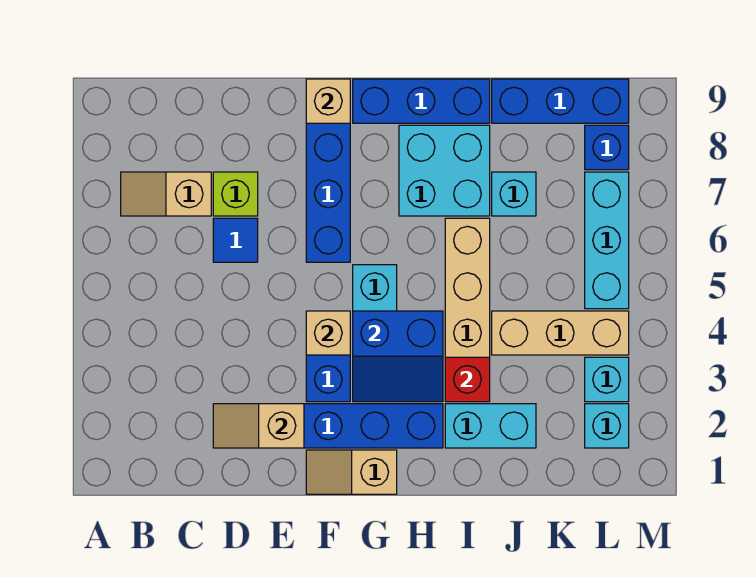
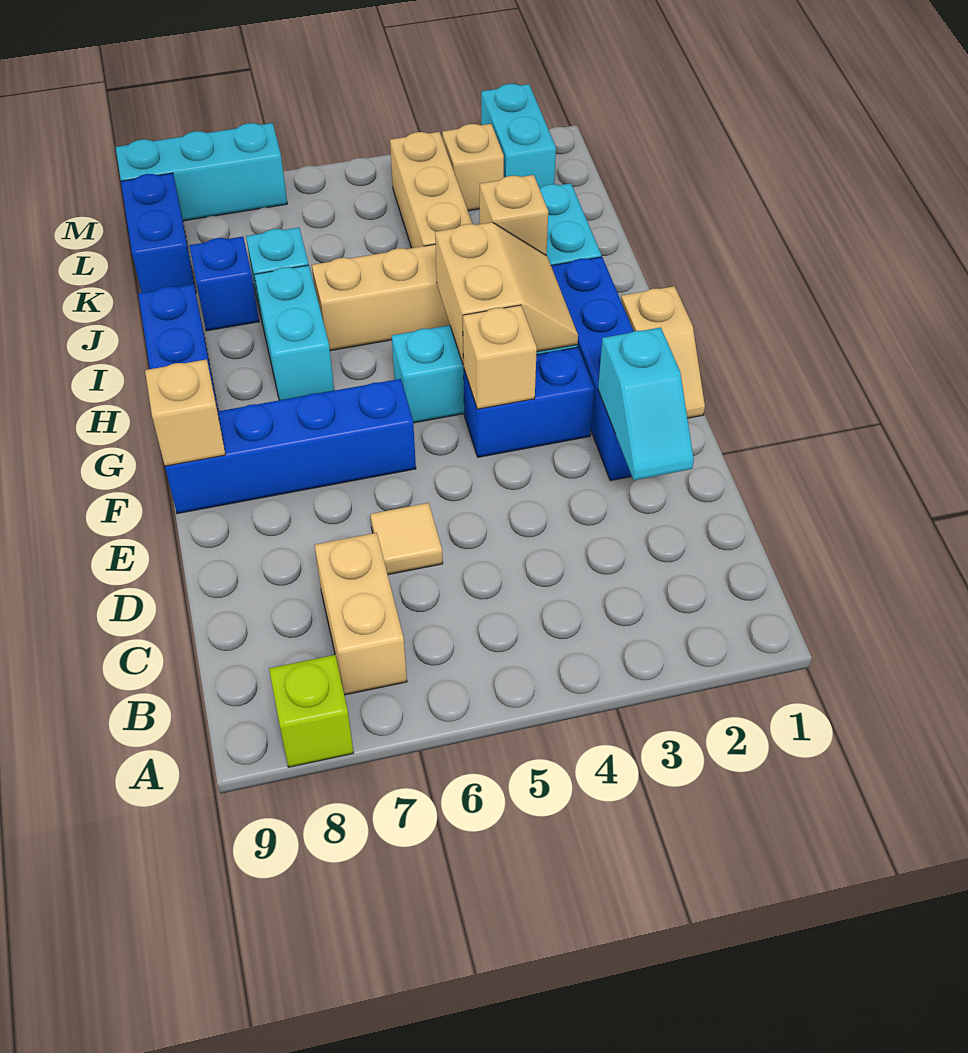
tan slope B7:C7 level 1 top C -> tan brick B7:C7 level 1
tan slope D2:E2 level 2 top E -> cyan slope D2:E2 level 2 top E
blue tile D6 level 1 -> tan tile D6 level 1
lime brick D7 level 1 -> lime brick A8 level 1
blue slope G3:H4 level 2 top 4 -> tan slope G3:H4 level 2 top 4
cyan brick H7:I8 level 1 -> cyan brick H7:I7 level 1
red brick I3 level 2 -> tan brick I3 level 2
blue brick J9:L9 level 1 -> blue brick K9:L9 level 1
cyan brick L2 level 1 -> cyan brick L2:M2 level 1
cyan brick L3 level 1 -> tan brick L3 level 1
cyan brick L5:L7 level 1 -> cyan brick M7:M9 level 1
blue brick L8 level 1 -> blue brick J8 level 1

